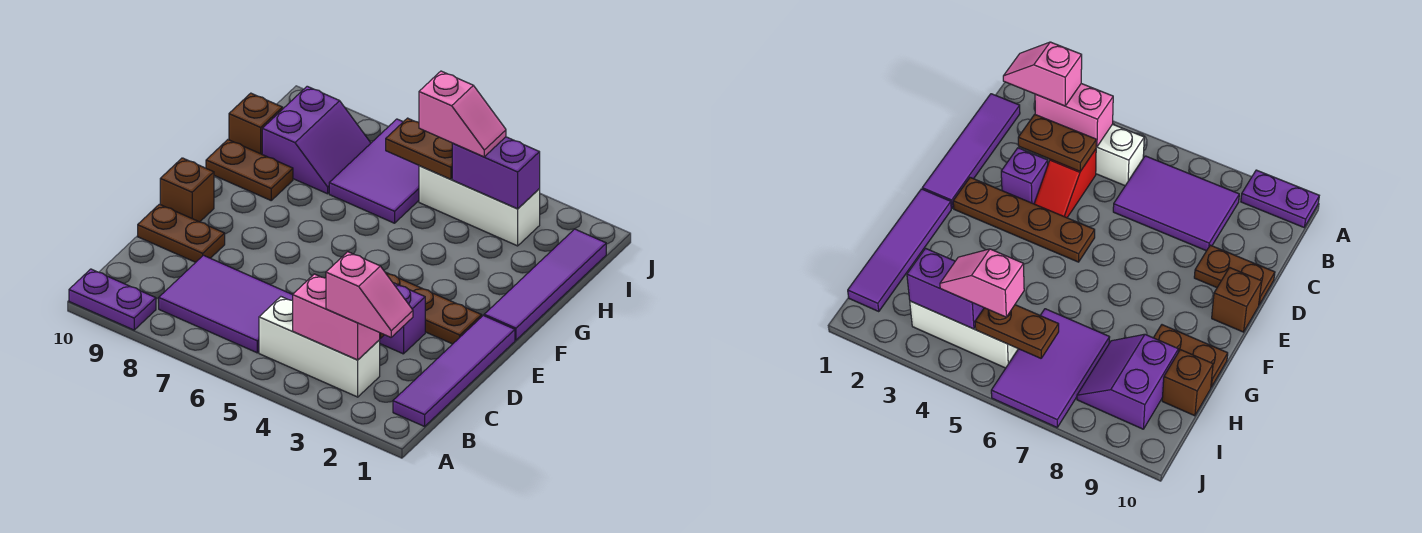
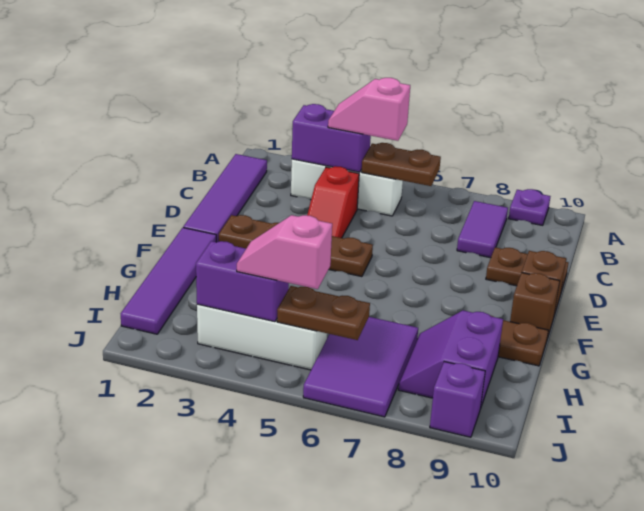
purple plate A9:A10 level 1 -> purple plate A9 level 1
pink slope B2:B3 level 3 top 3 -> pink slope B4:B5 level 3 top 5
pink brick B3:B4 level 2 -> purple brick B3:B4 level 2
purple tile B6:C8 level 1 -> purple tile B8:C8 level 1
brown plate C3:C4 level 2 -> brown plate B5:B6 level 2
purple brick D3 level 1 -> purple brick J9 level 1
brown brick H10 level 1 -> brown brick F10 level 1

